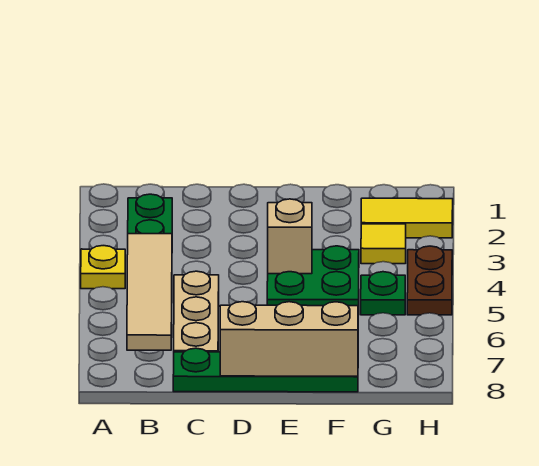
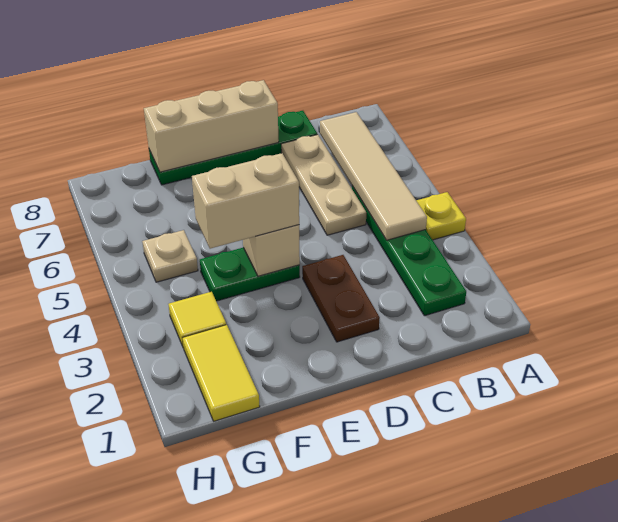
green plate E4:F5 level 1 -> green plate E4:F4 level 1
none -> tan brick E4:F4 level 3
yellow tile G2:H2 level 1 -> yellow tile G1:G2 level 1
green plate G5 level 1 -> tan plate G5 level 1
brown plate H4:H5 level 1 -> brown plate D2:D3 level 1

